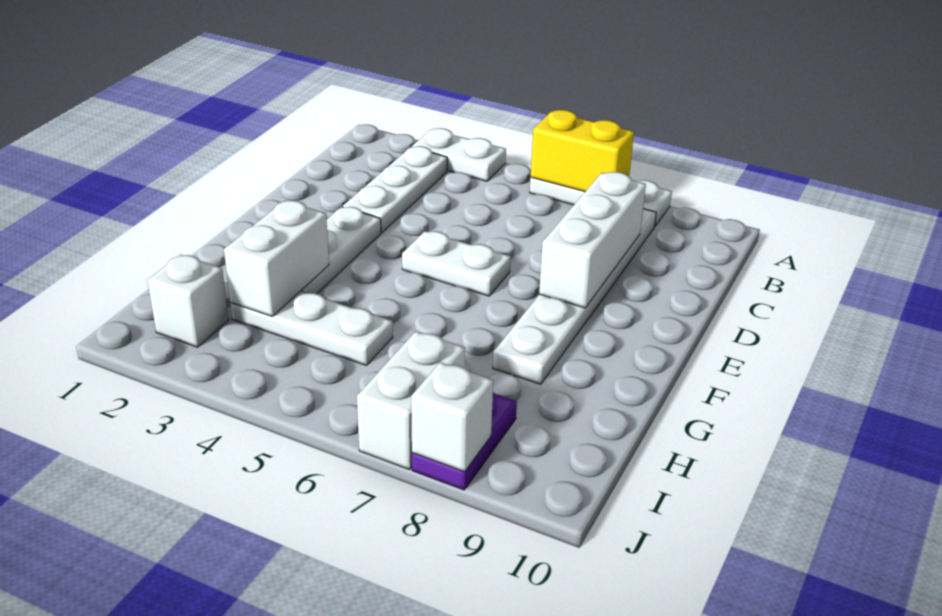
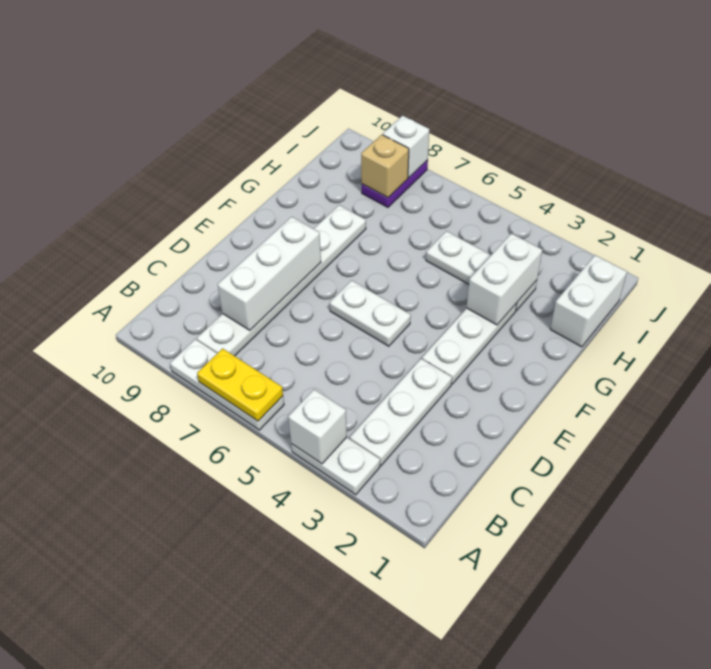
yellow brick A6:A7 level 2 -> yellow plate A6:A7 level 2
white brick I2 level 1 -> white brick A4 level 2
white brick I7:J7 level 1 -> white brick H1:I1 level 1
none -> tan brick I8 level 2

